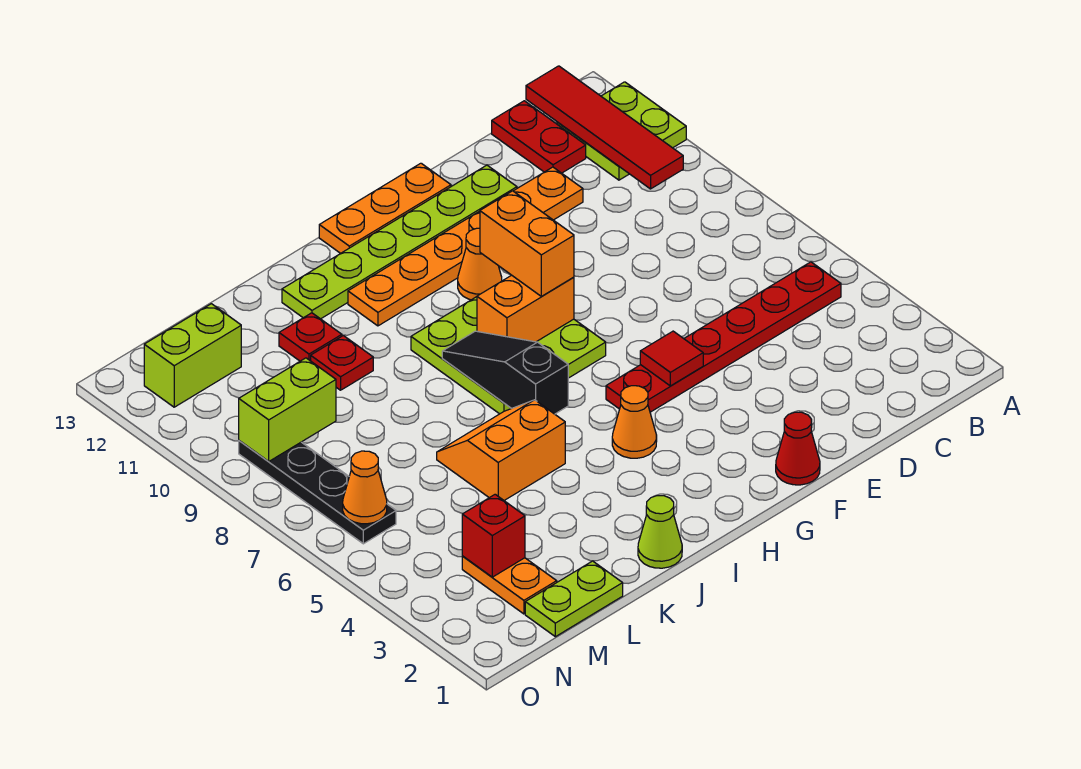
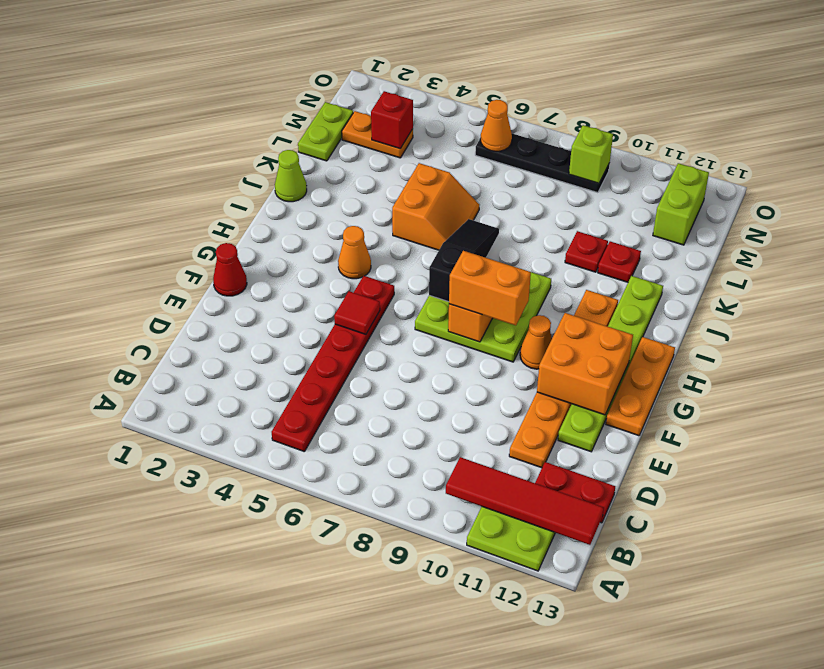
none -> orange brick F11:G12 level 2
black slope I6:I8 level 2 top 6 -> black slope H7:J7 level 2 top H
lime brick M9:N9 level 2 -> lime brick N9 level 2

